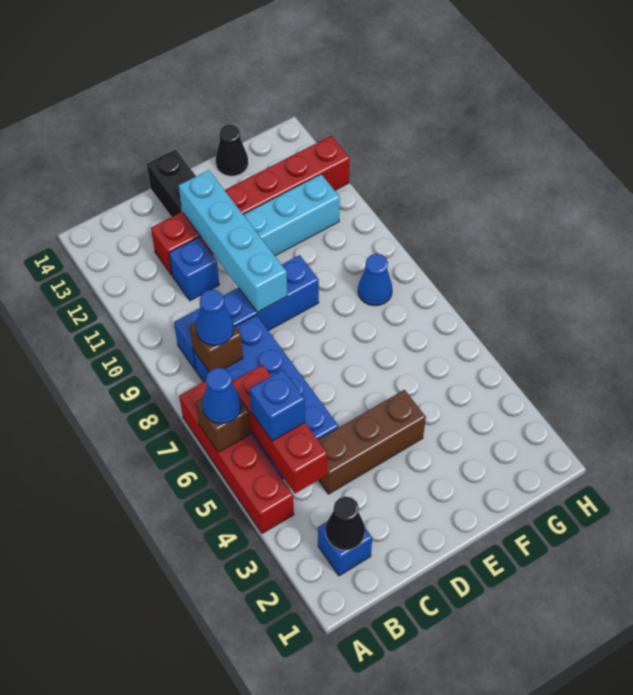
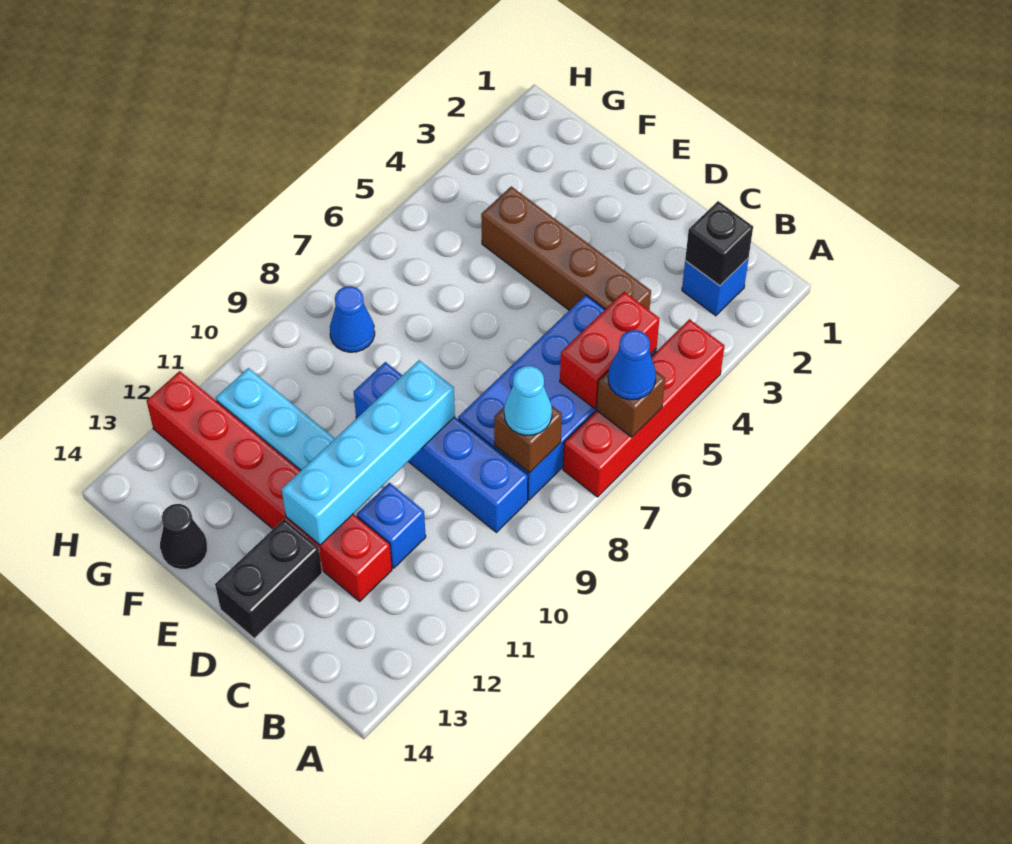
black cone B2 level 2 -> black brick B2 level 2
red brick B4:B6 level 2 -> red brick B5:B6 level 2
blue brick B5 level 3 -> none
blue cone B8 level 3 -> cyan cone B8 level 3
brown brick C4:E4 level 1 -> brown brick C4:F4 level 1

